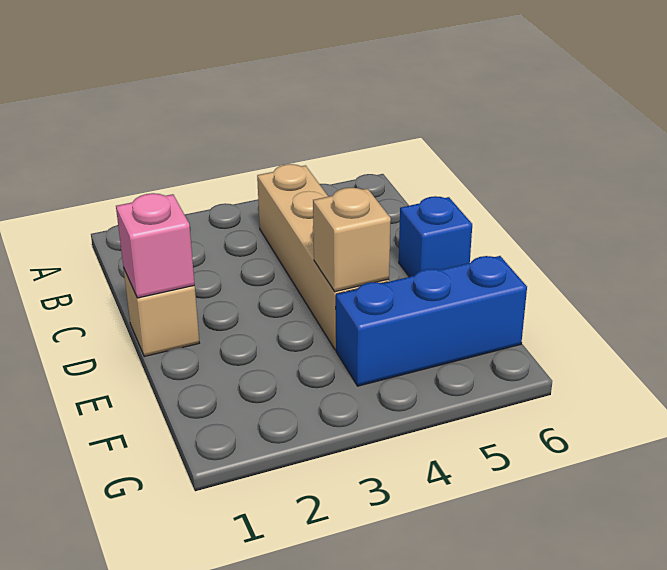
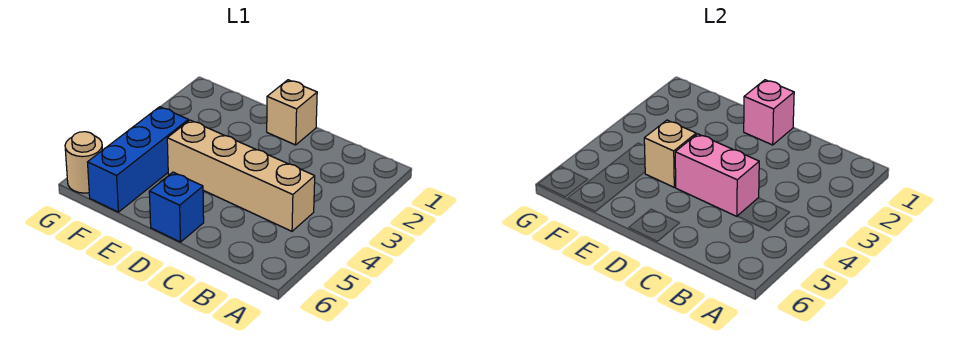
none -> pink brick C4:D4 level 2
none -> tan round brick G6 level 1

